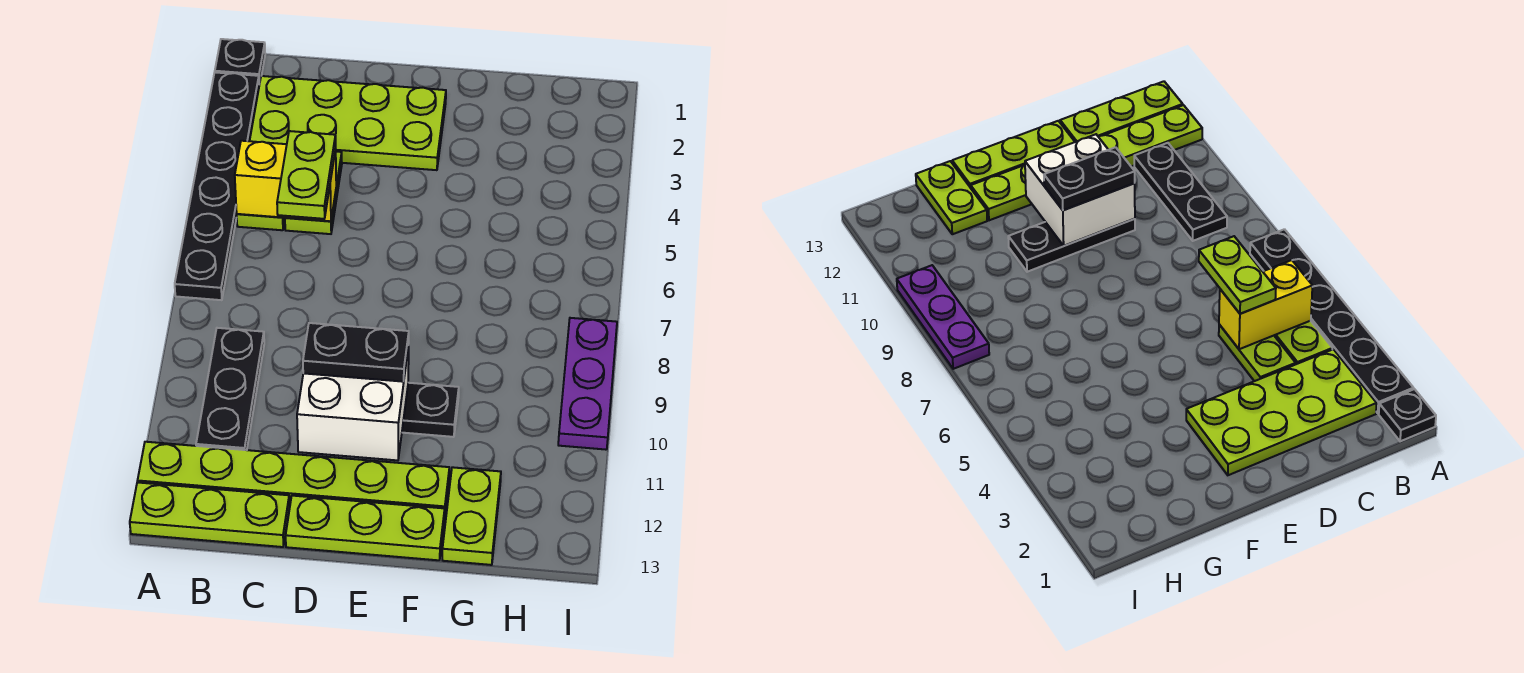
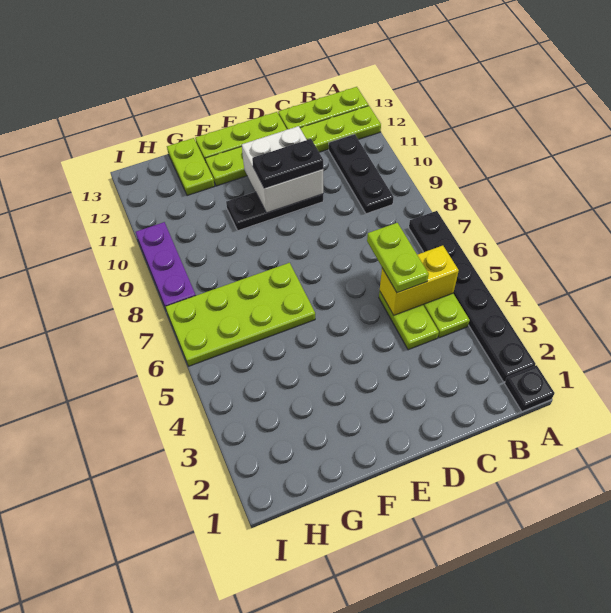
lime plate B2:E3 level 1 -> lime plate F6:I7 level 1

